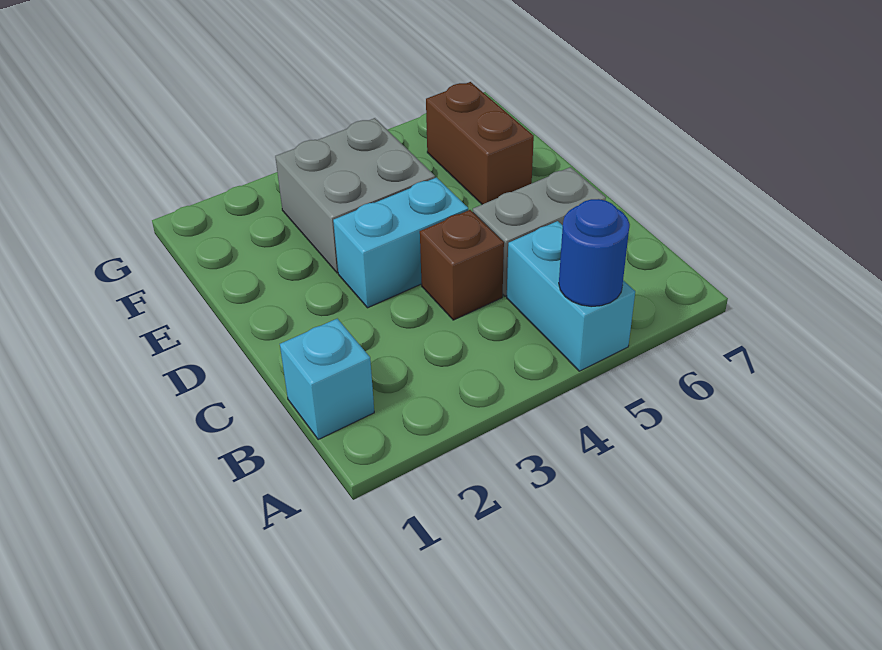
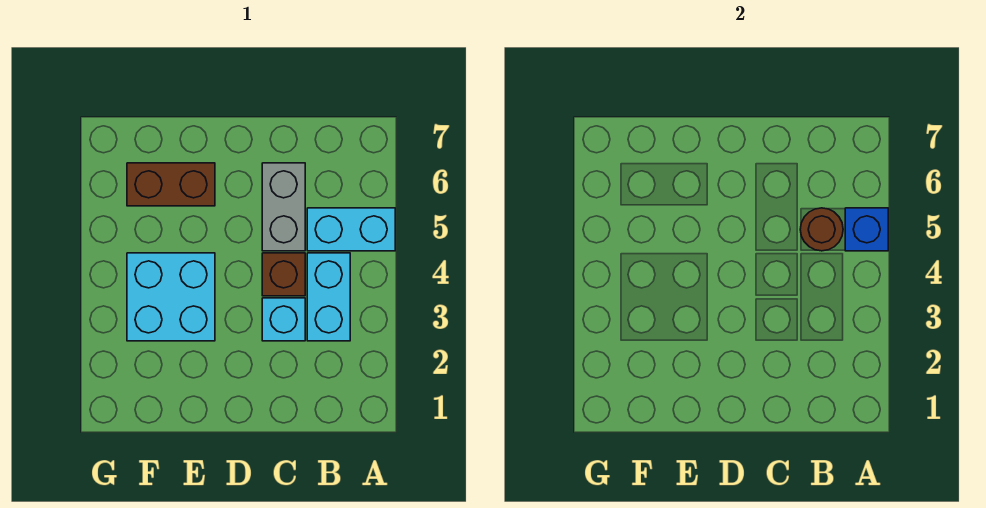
blue round brick A5 level 2 -> blue brick A5 level 2
cyan brick B1 level 1 -> cyan brick C3 level 1
none -> brown round brick B5 level 2
cyan brick D3:D4 level 1 -> cyan brick B3:B4 level 1
grey brick E3:F4 level 1 -> cyan brick E3:F4 level 1

